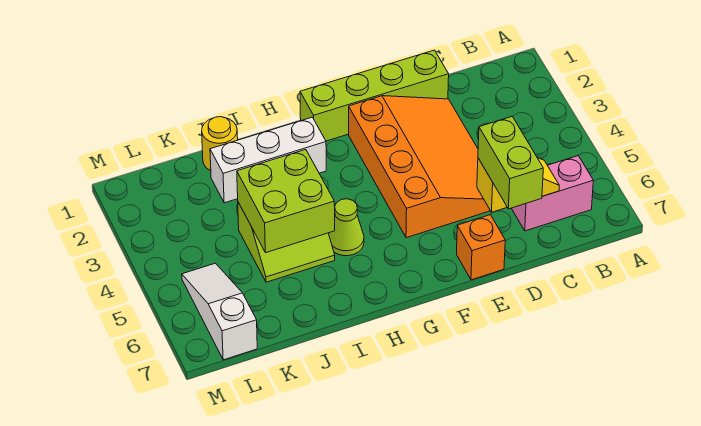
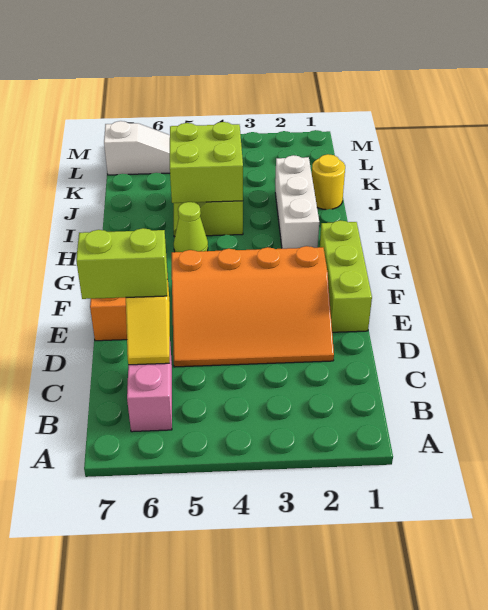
lime brick D1:G1 level 1 -> lime brick E1:G1 level 1

